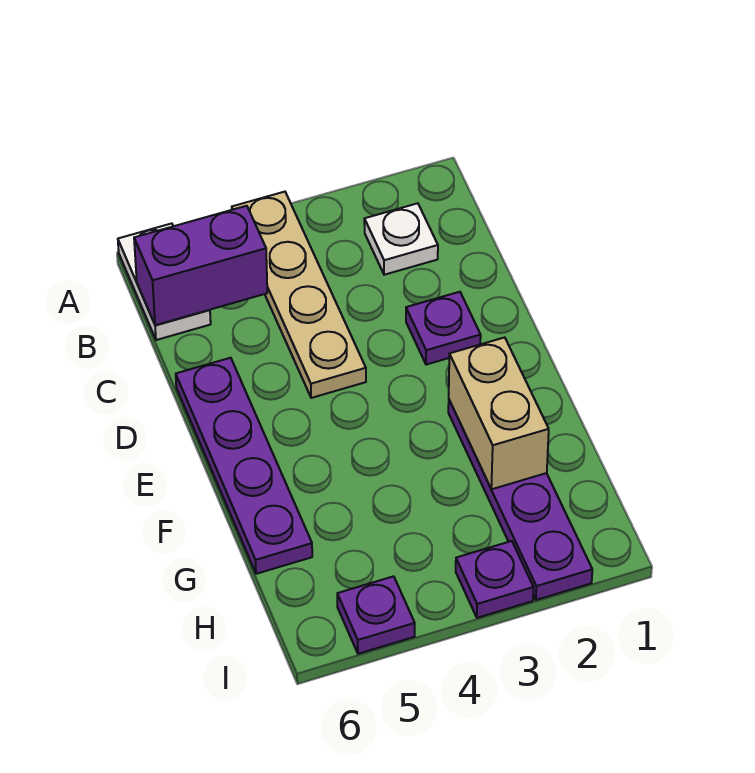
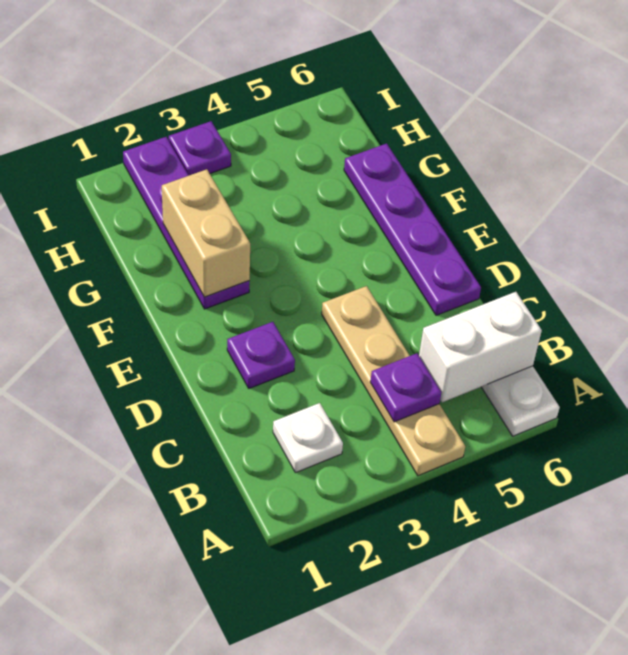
purple brick B5:B6 level 2 -> white brick B5:B6 level 2
purple plate I5 level 1 -> purple plate B4 level 2

